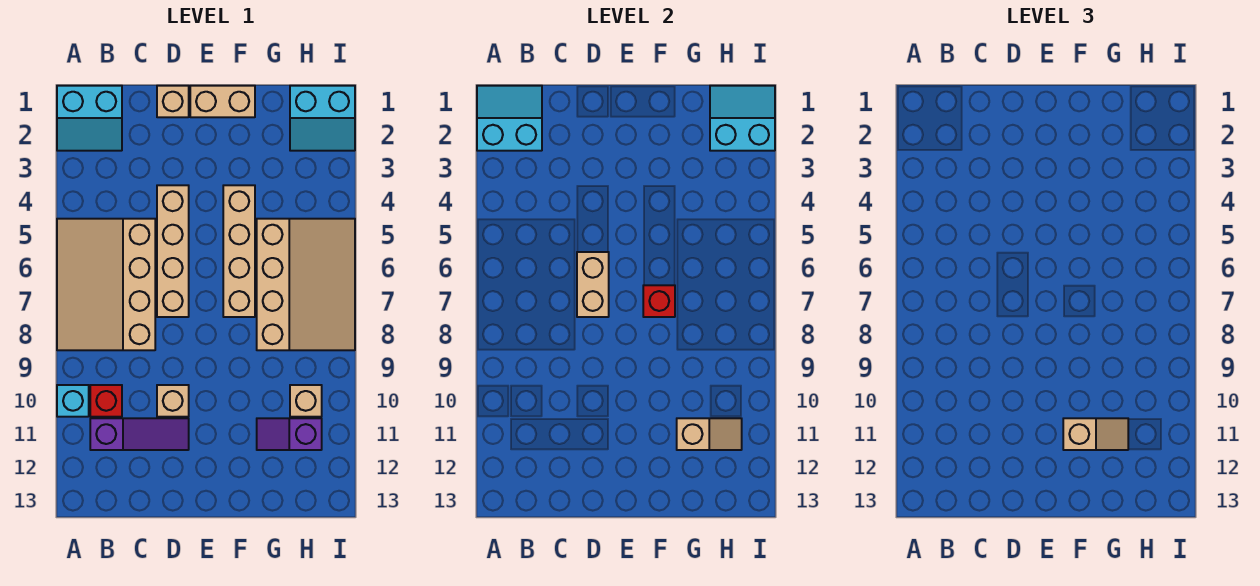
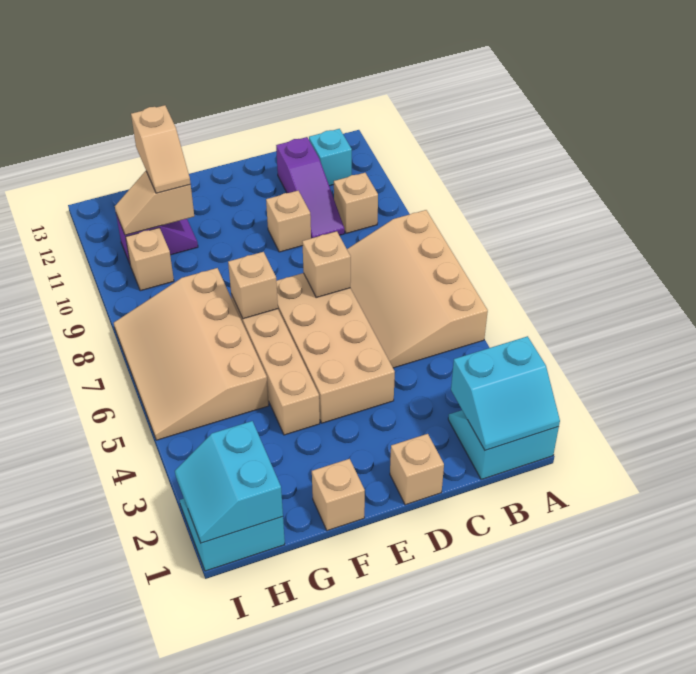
tan slope A5:C8 level 1 top C -> tan slope A5:C8 level 1 top A
cyan brick A10 level 1 -> cyan brick B12 level 1
red brick B10 level 1 -> tan brick B10 level 1
purple slope B11:D11 level 1 top B -> purple slope C10:C12 level 1 top 12
tan brick D4:D7 level 1 -> tan brick D4:E7 level 1
tan brick D6:D7 level 2 -> tan brick D7 level 2
tan brick E1:F1 level 1 -> tan brick F1 level 1
red brick F7 level 2 -> tan brick F7 level 2
tan slope F11:G11 level 3 top F -> tan slope G11:G12 level 3 top 12
cyan slope H1:I2 level 2 top 2 -> cyan slope H1:I2 level 2 top H

